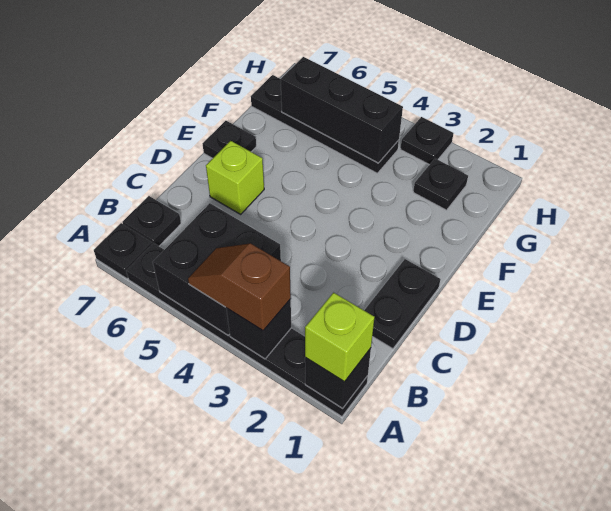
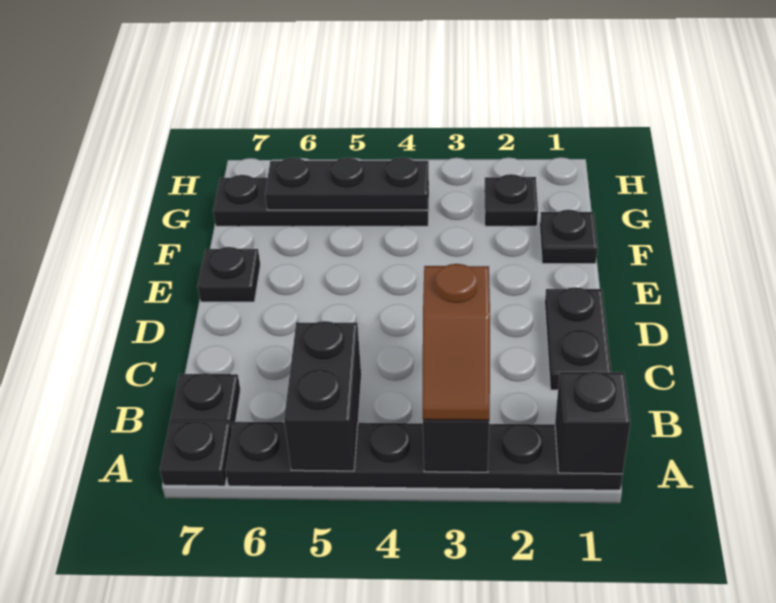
lime brick A1 level 3 -> none
brown slope A3:A4 level 3 top 3 -> brown slope A3:B3 level 3 top B
black brick A4:B5 level 2 -> black brick A5:B5 level 2
lime brick D6 level 1 -> none
black brick G4:G6 level 2 -> black plate G4:G6 level 2
black plate H3 level 1 -> black plate F1 level 1

